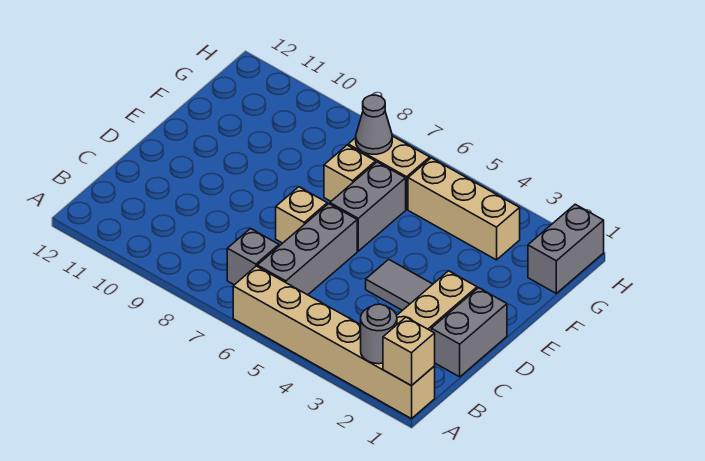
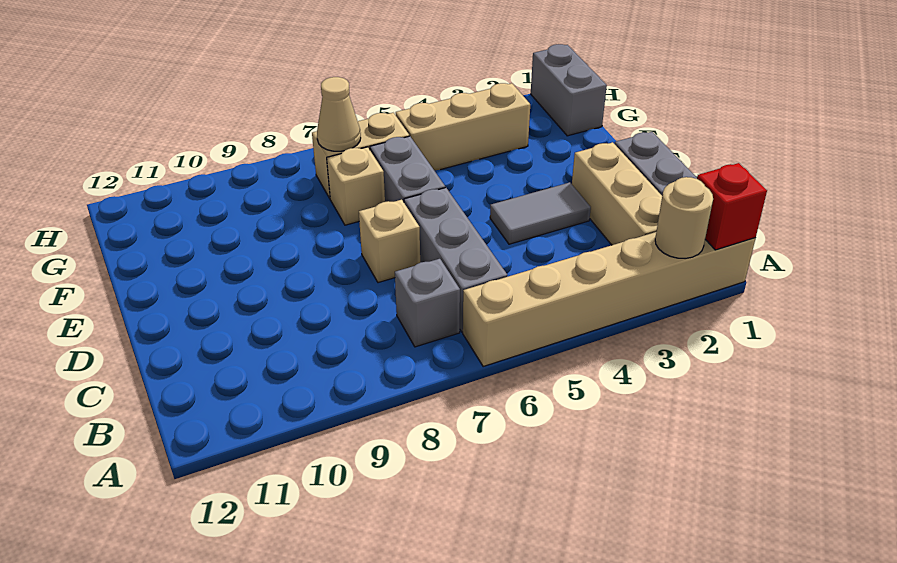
tan brick A1 level 2 -> red brick A1 level 2
grey round brick A2 level 2 -> tan round brick A2 level 2
grey cone G7 level 2 -> tan cone G7 level 2

